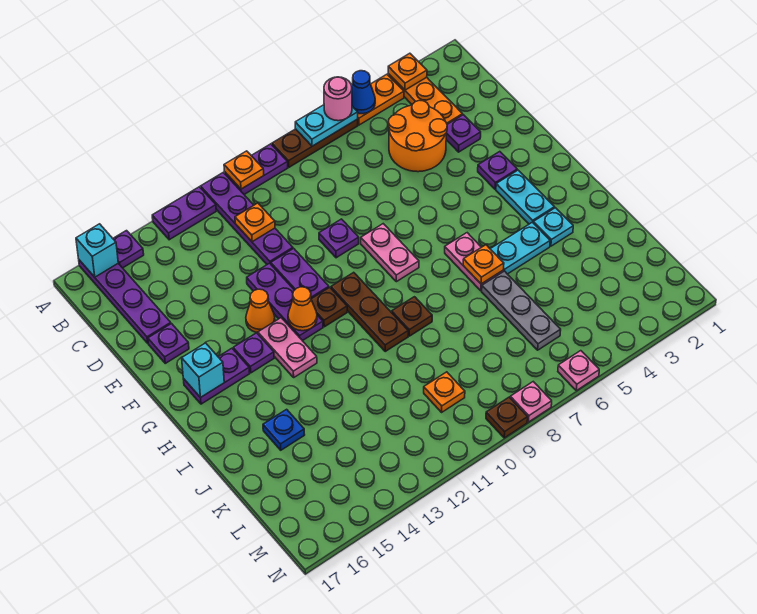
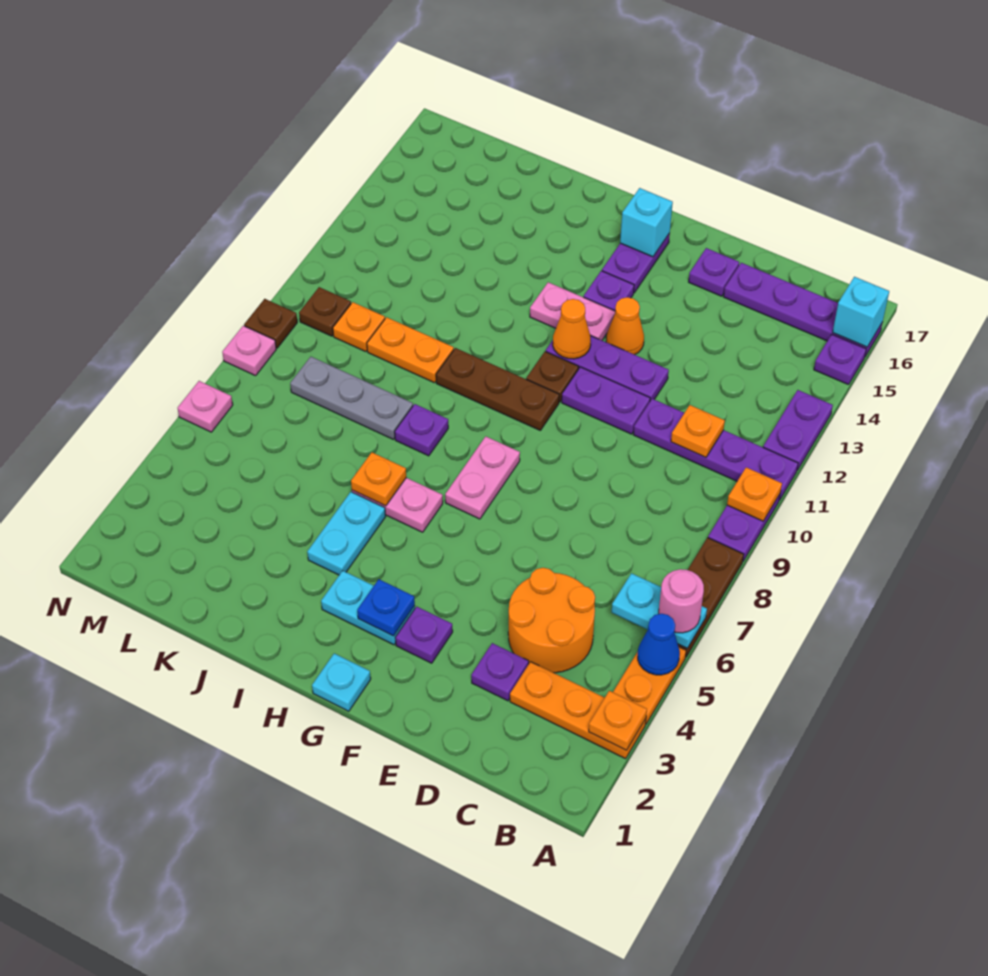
cyan plate A6:A7 level 2 -> cyan plate A6:B6 level 2
purple plate E9 level 1 -> purple plate I8 level 1
pink plate F8:G8 level 1 -> pink plate G7:G8 level 1
cyan plate I3 level 1 -> cyan plate G1 level 1
brown plate I9 level 1 -> brown plate M10 level 1
grey plate J6:L6 level 1 -> grey plate J8:L8 level 1
none -> orange plate J10:K10 level 1
blue plate J15 level 1 -> blue plate G3 level 2

